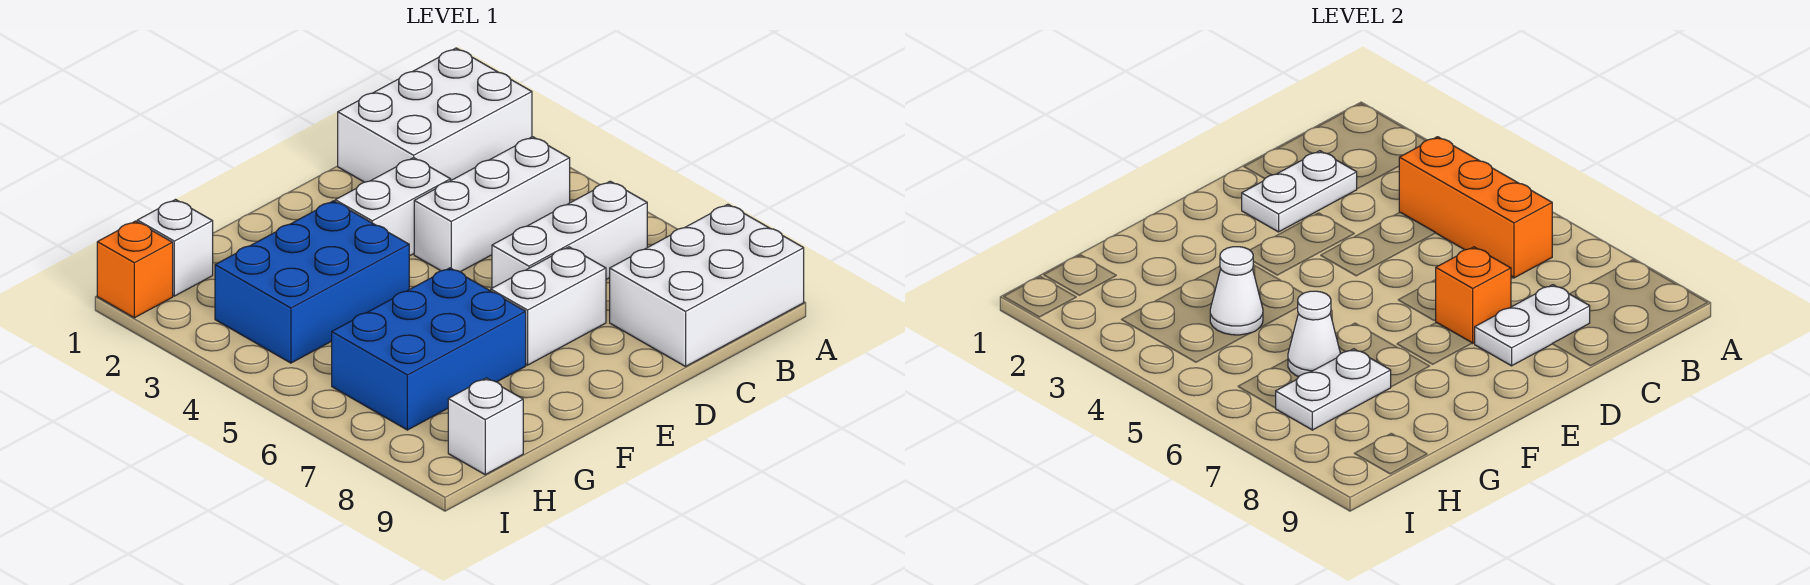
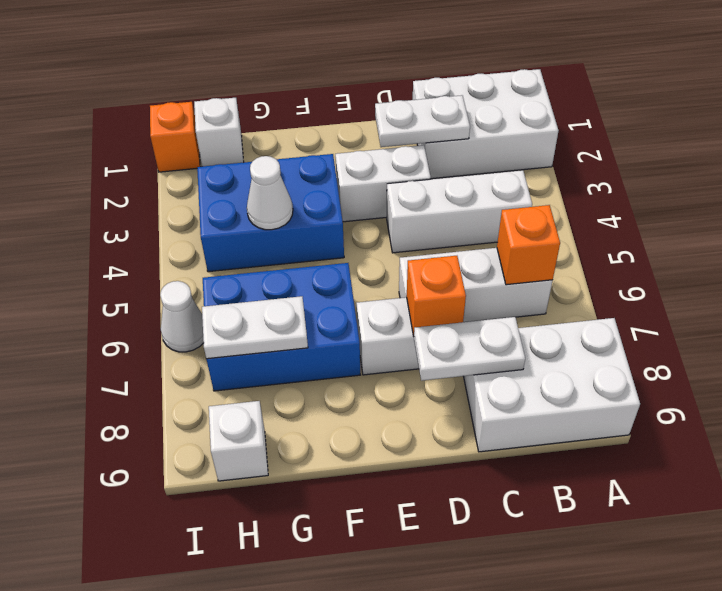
orange brick B4:B6 level 2 -> orange brick B6 level 2
white cone G6 level 2 -> white cone I6 level 1

